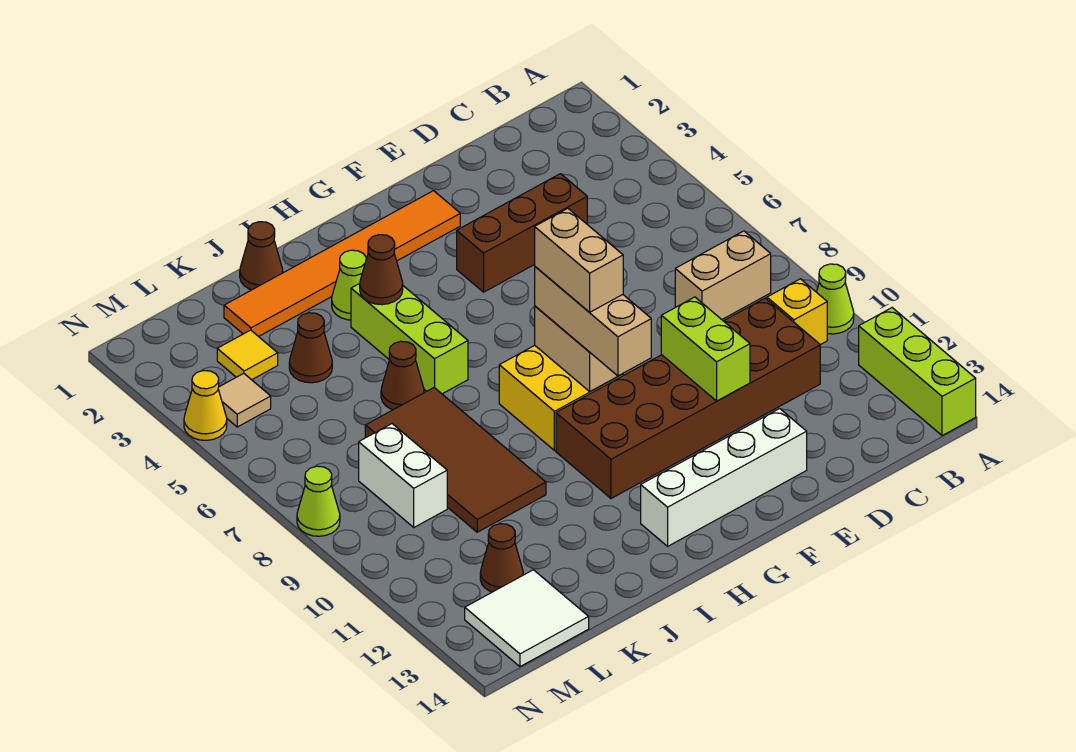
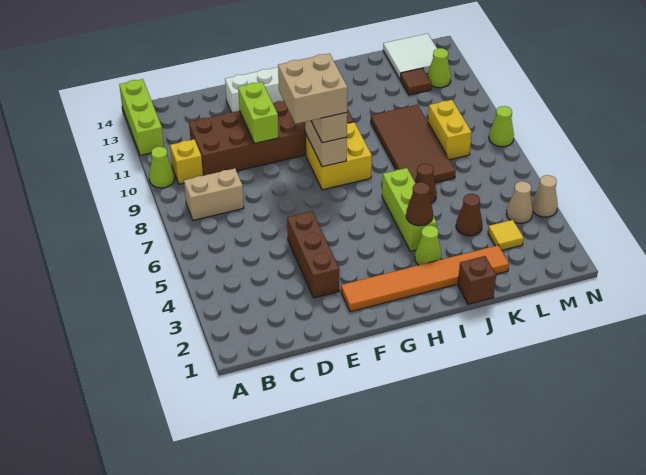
brown brick D4:F4 level 1 -> brown brick E3:E5 level 1
tan brick G8:G9 level 4 -> tan brick F8:G9 level 4
brown cone J1 level 1 -> brown brick J1 level 1
white brick L8:L9 level 1 -> yellow brick L8:L9 level 1
brown cone L12 level 1 -> brown tile L12 level 1
tan tile M4 level 1 -> tan cone M4 level 1
none -> lime cone M12 level 1
yellow cone N4 level 1 -> tan cone N4 level 1

